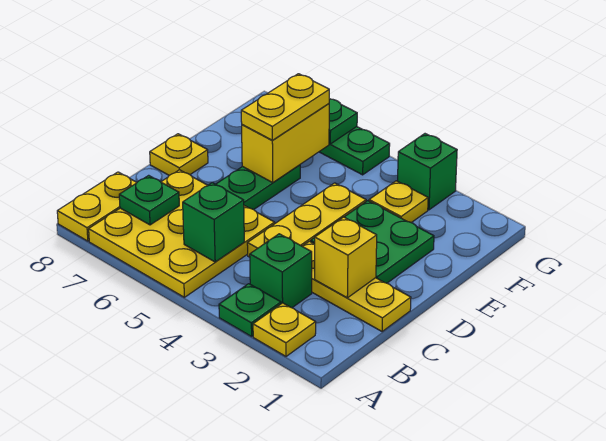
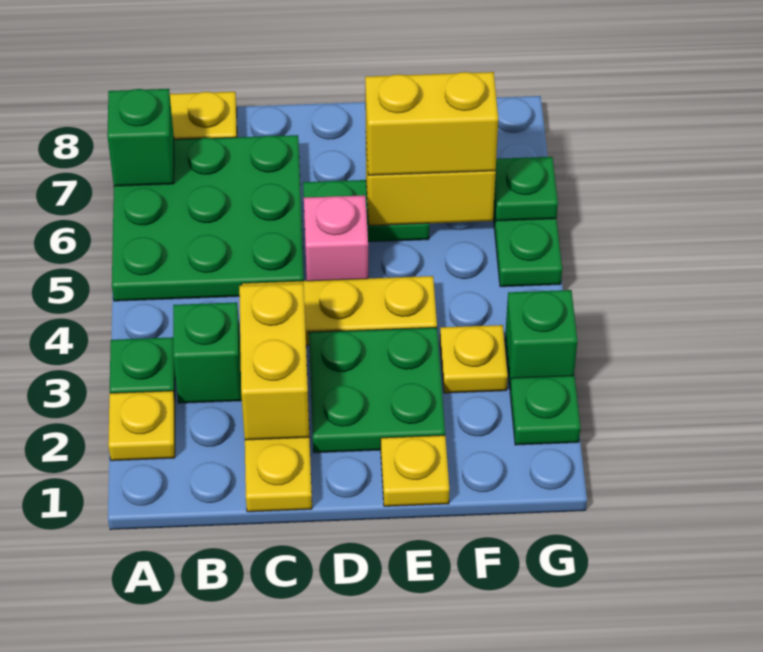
yellow plate A5:C7 level 1 -> green plate A5:C7 level 1
green brick B5 level 2 -> green brick A7 level 2
green plate B7 level 2 -> green plate G2 level 1
yellow brick C2 level 2 -> yellow brick C2:C3 level 2
none -> pink brick D5 level 1
yellow plate D8 level 1 -> yellow plate E1 level 1
yellow plate E6:F6 level 3 -> yellow brick E6:F6 level 3

